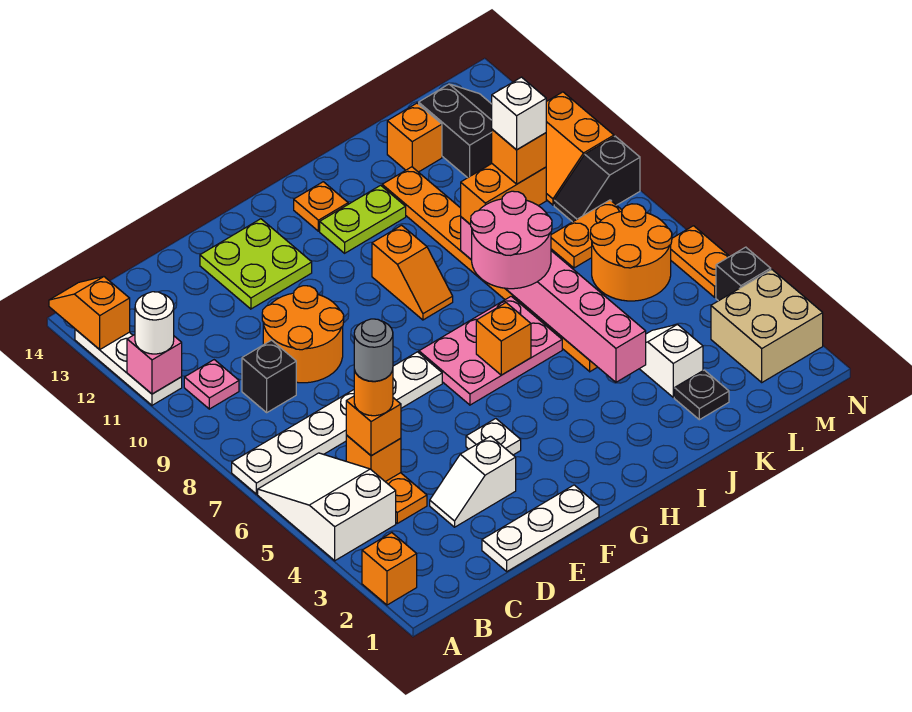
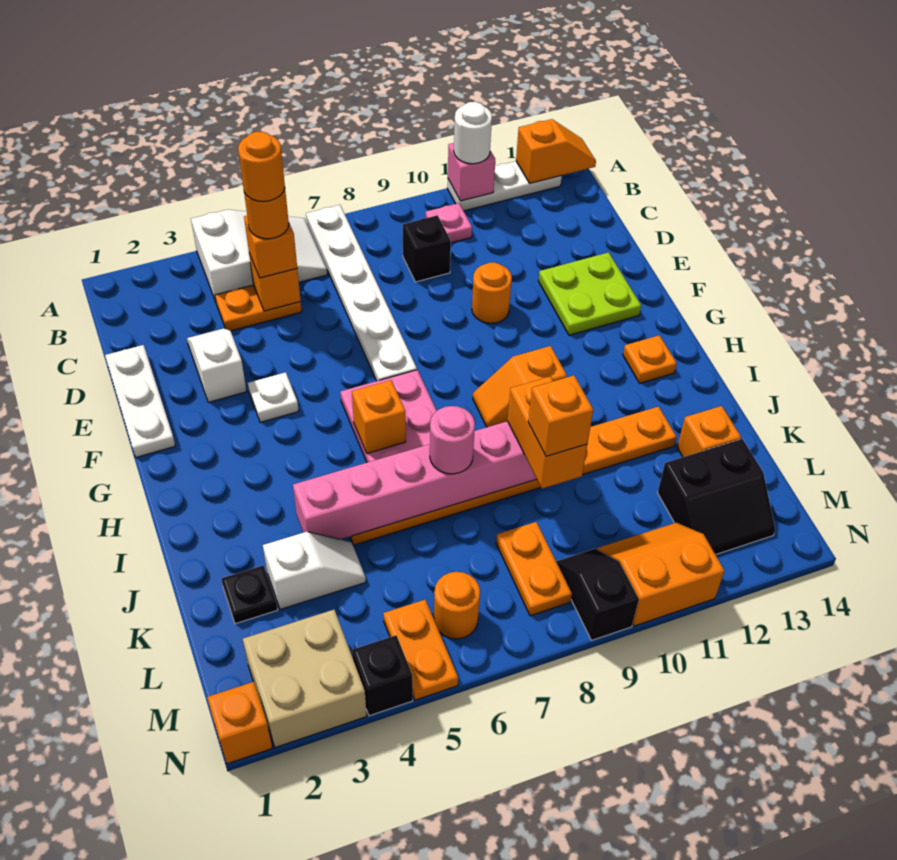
orange brick A2 level 1 -> orange brick N1 level 1
grey round brick C5 level 5 -> orange round brick C5 level 5
orange round brick D9:E10 level 1 -> orange round brick E10 level 1
lime plate H12:I12 level 1 -> none
pink round brick I7:J8 level 3 -> pink round brick J7 level 3
white brick K9 level 5 -> none
orange round brick L6:M7 level 1 -> orange round brick M6 level 1
orange plate N5:N6 level 1 -> orange plate M5:N5 level 1

